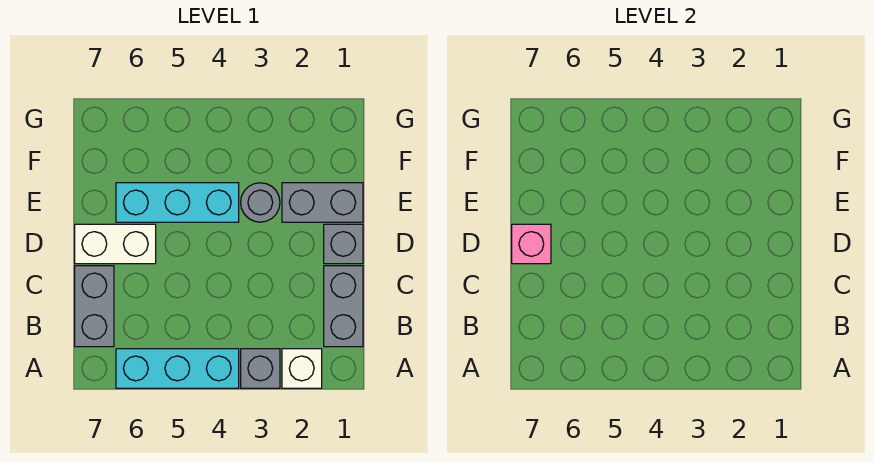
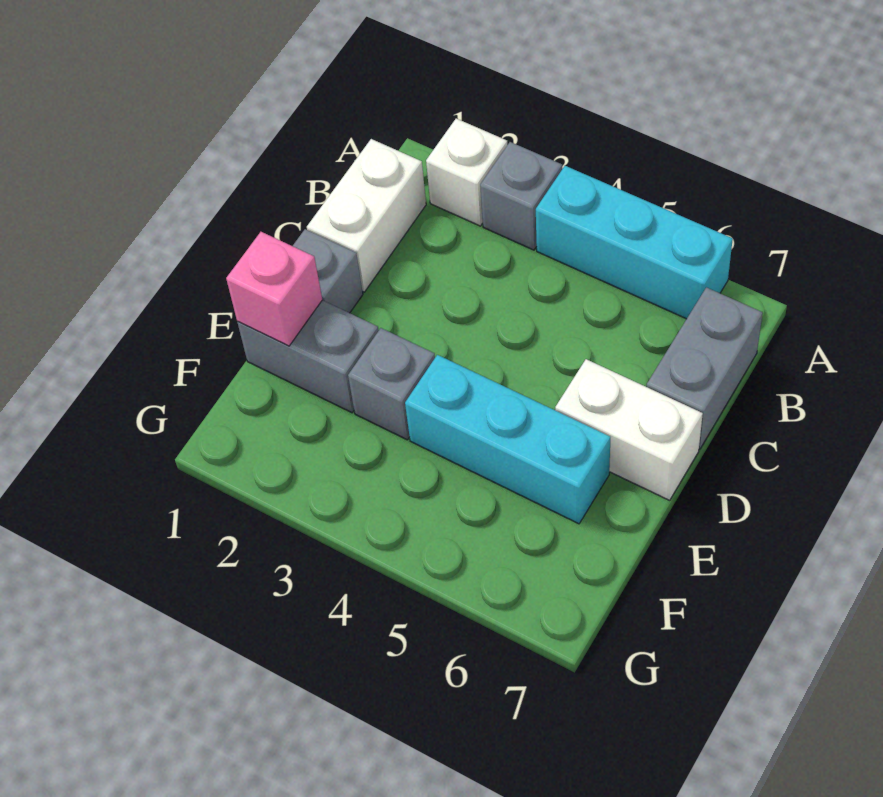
grey brick B1:C1 level 1 -> white brick B1:C1 level 1
pink brick D7 level 2 -> pink brick E1 level 2
grey round brick E3 level 1 -> grey brick E3 level 1

